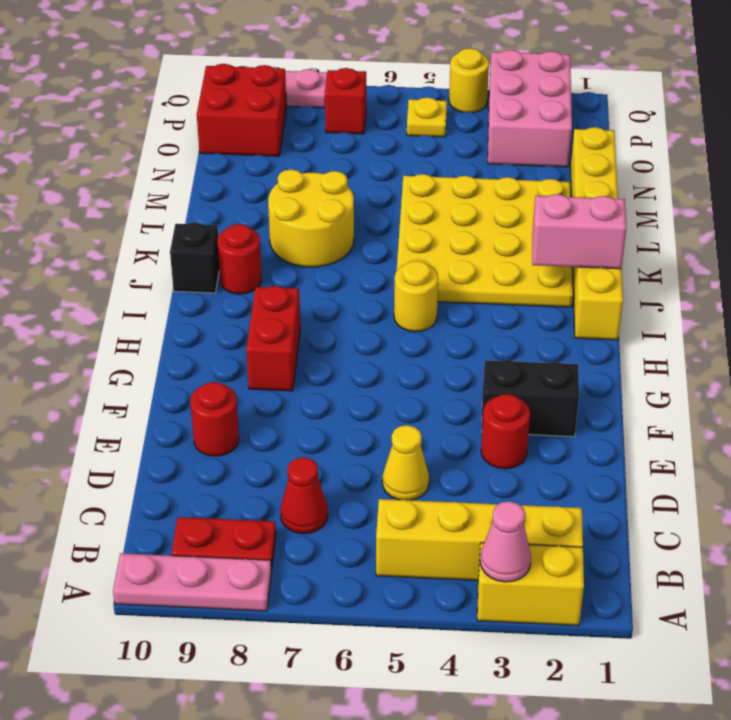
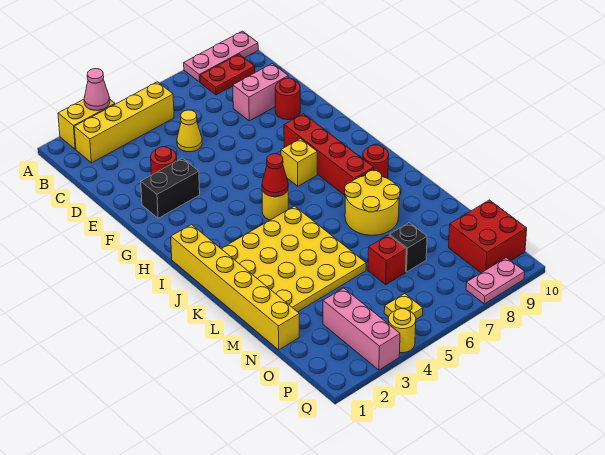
red cone C7 level 1 -> red cone I5 level 2
red brick G8:H8 level 1 -> red brick G8:J8 level 1
none -> yellow brick H7 level 1
pink brick J1:J2 level 2 -> pink brick D8:D9 level 1
black brick J10 level 1 -> black brick N7 level 1
pink brick O2:Q3 level 1 -> pink brick O3:Q3 level 1
red brick P7 level 1 -> red brick N6 level 1

